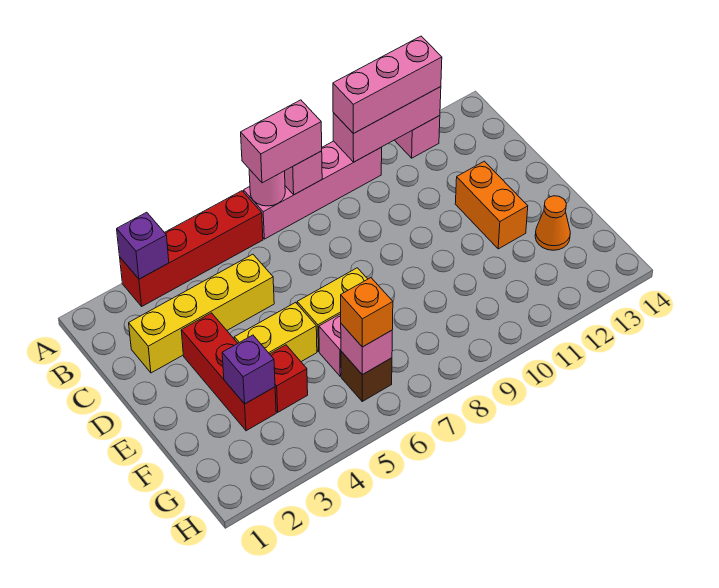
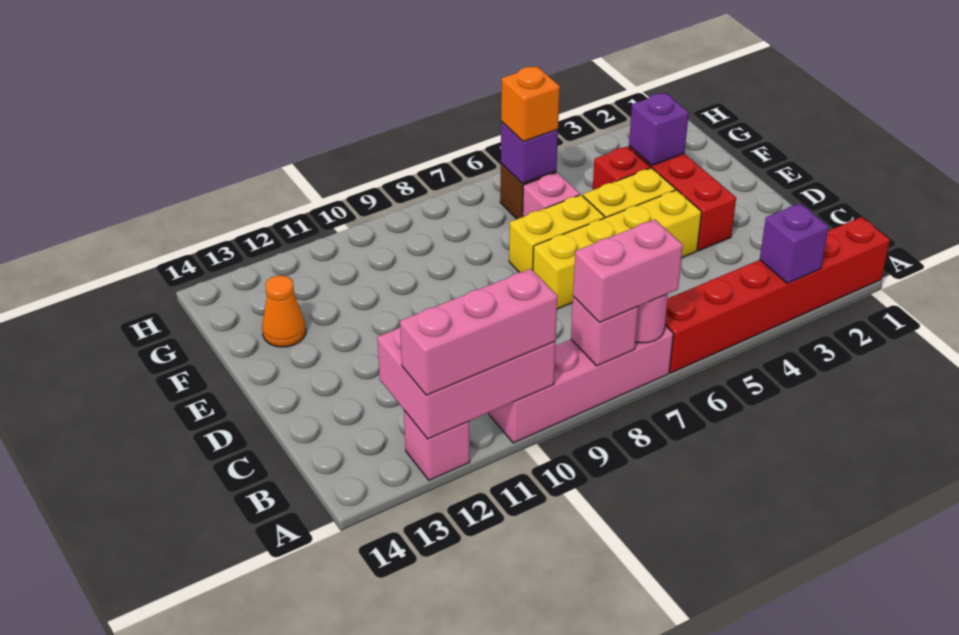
red brick A3:A6 level 1 -> red brick A1:A6 level 1
pink brick A10:A12 level 2 -> pink brick A10:B12 level 2
yellow brick C2:C5 level 1 -> yellow brick D4:D7 level 1
orange brick D12:E12 level 1 -> none
pink brick G6 level 2 -> purple brick G6 level 2

